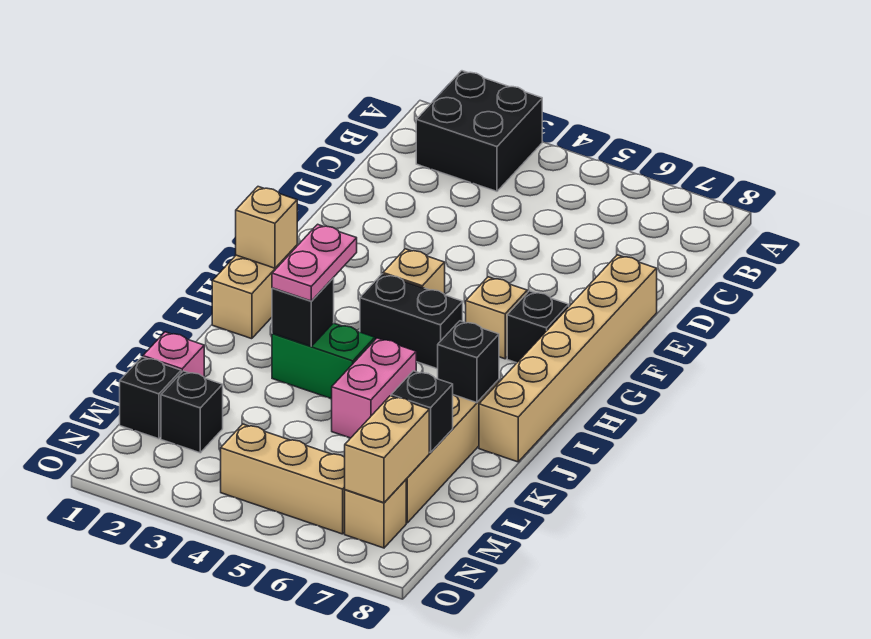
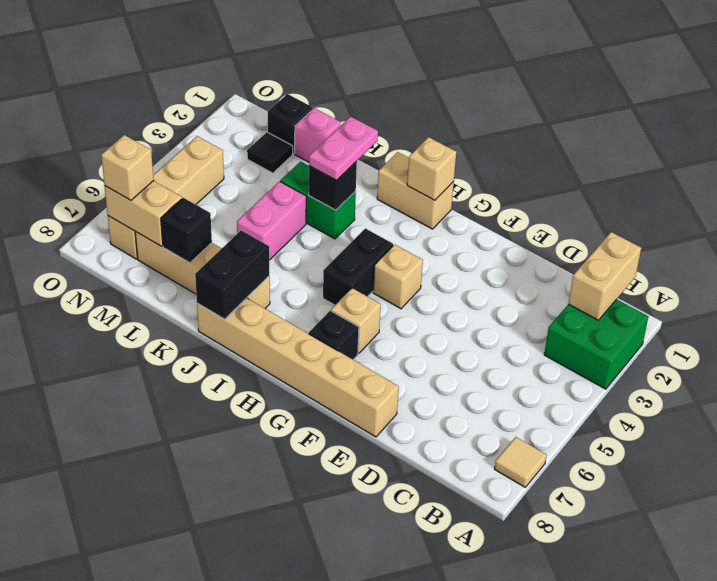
black brick A2:B3 level 1 -> green brick A2:B3 level 1
none -> tan tile A7 level 1
none -> tan brick B1:B2 level 2
pink plate I3:J3 level 3 -> pink plate J2:J3 level 3
green brick J3:J4 level 1 -> green brick J3:K3 level 1
pink brick J5:K5 level 1 -> pink brick K4:K5 level 1
black brick J7 level 2 -> black brick J7:J8 level 2
black brick M2 level 1 -> black tile M2 level 1
none -> tan brick N7 level 3

